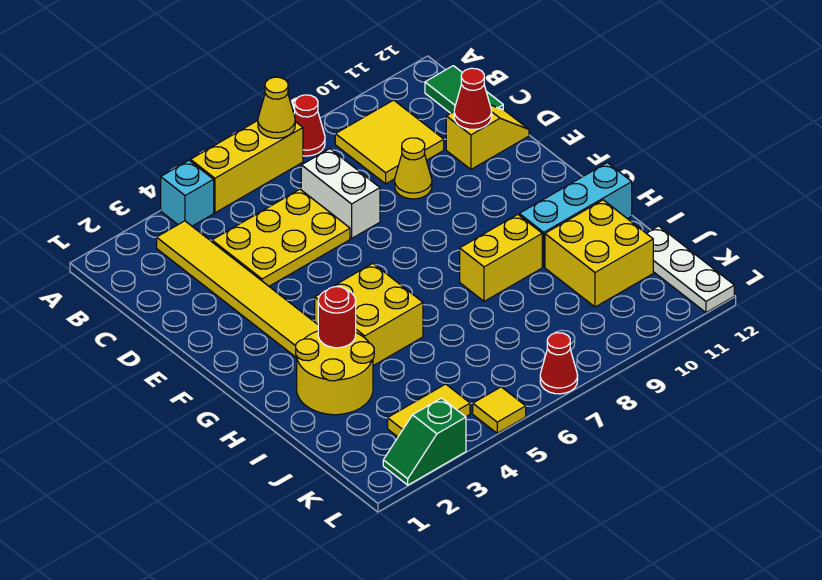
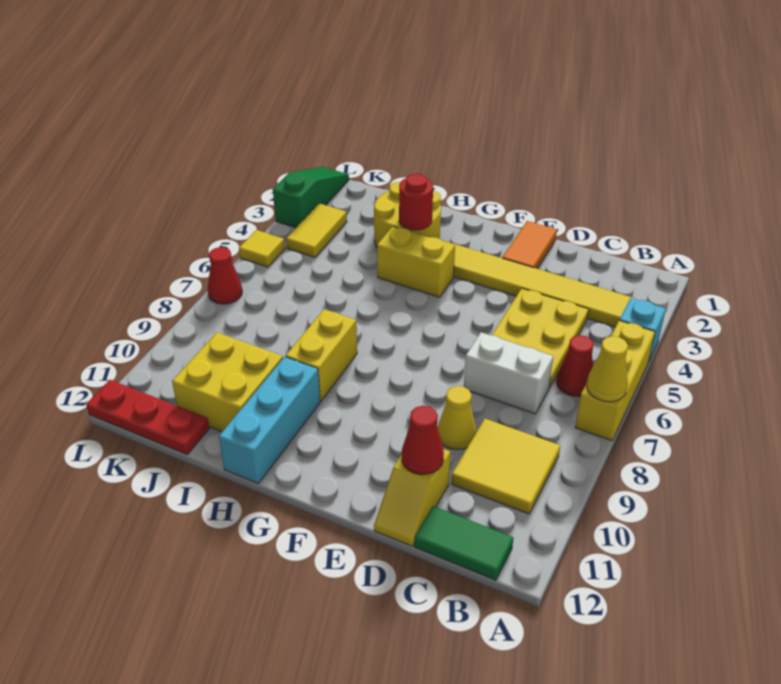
red cone A8 level 1 -> red cone B6 level 1
none -> orange tile E1:E2 level 1
yellow brick G4:H5 level 1 -> yellow brick G4:H4 level 1
white plate J12:L12 level 1 -> red plate J12:L12 level 1
green slope L2:L3 level 1 top 3 -> green slope L1:L3 level 1 top 3

